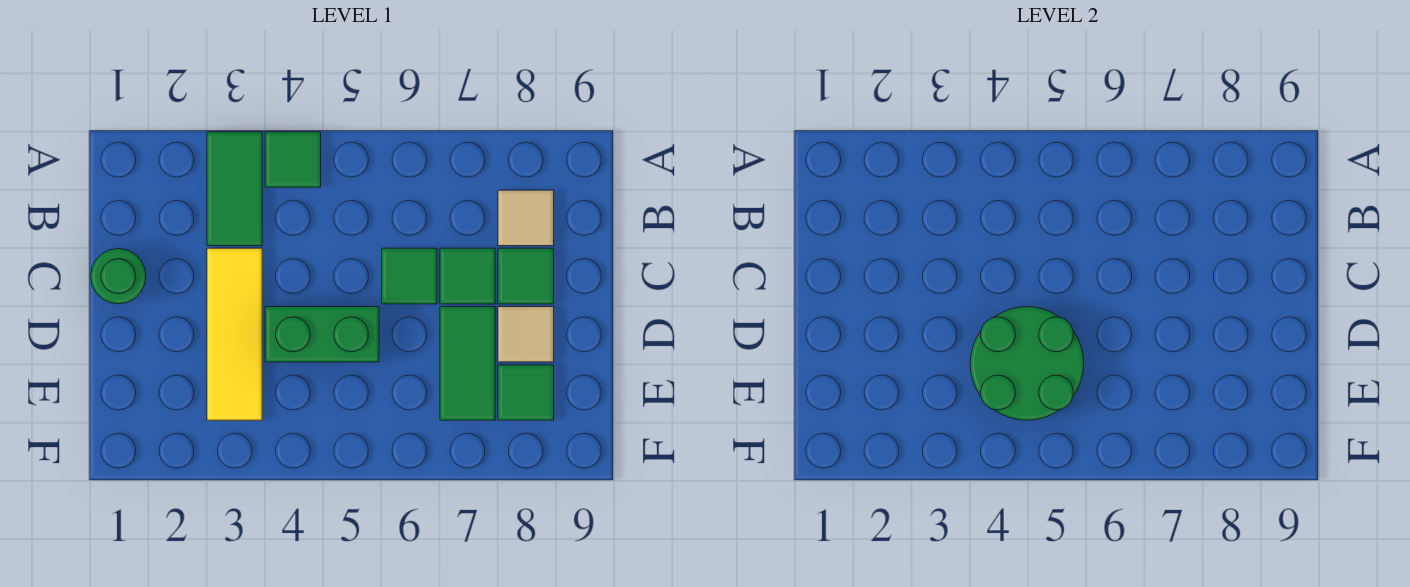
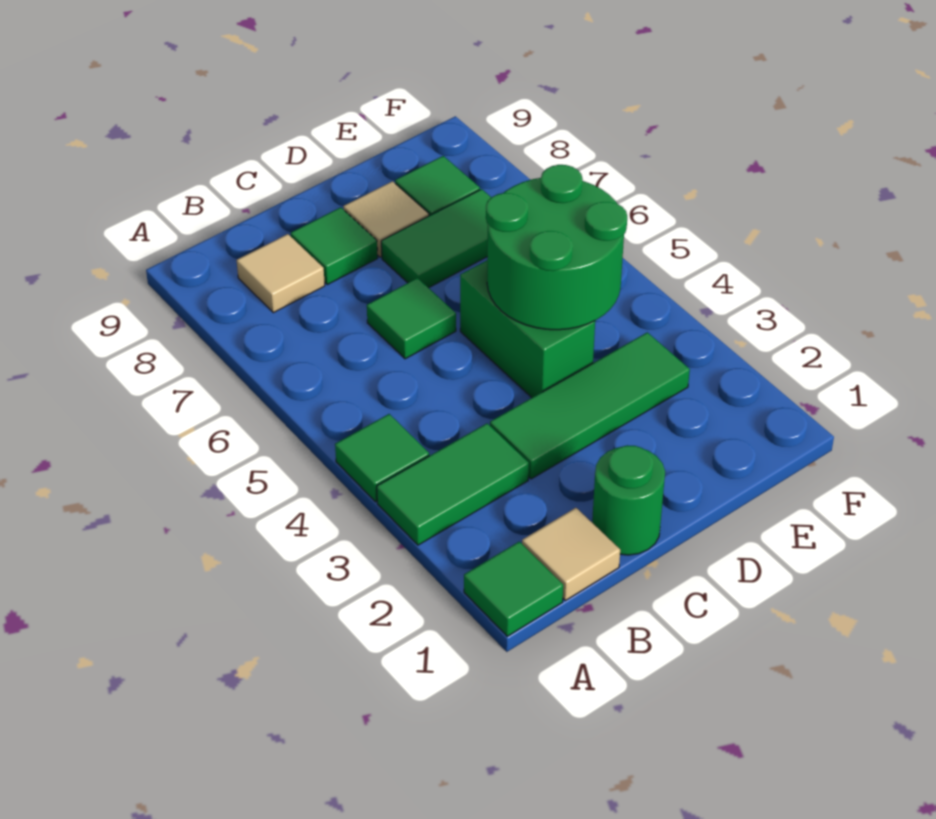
none -> tan tile B1 level 1
yellow tile C3:E3 level 1 -> green tile C3:E3 level 1
green tile C7 level 1 -> green tile A1 level 1

